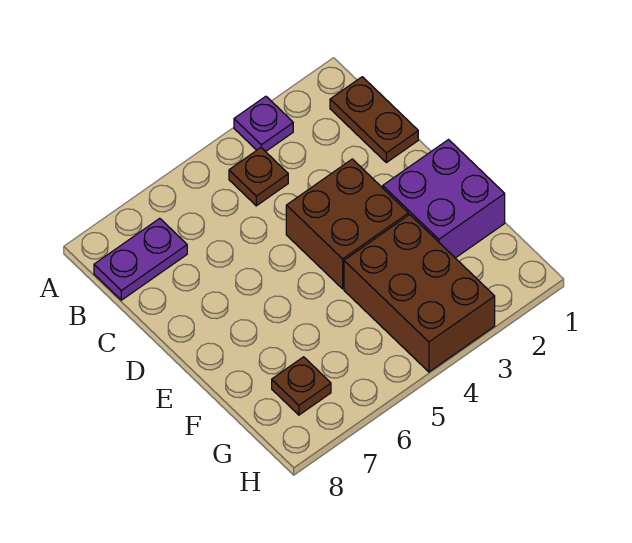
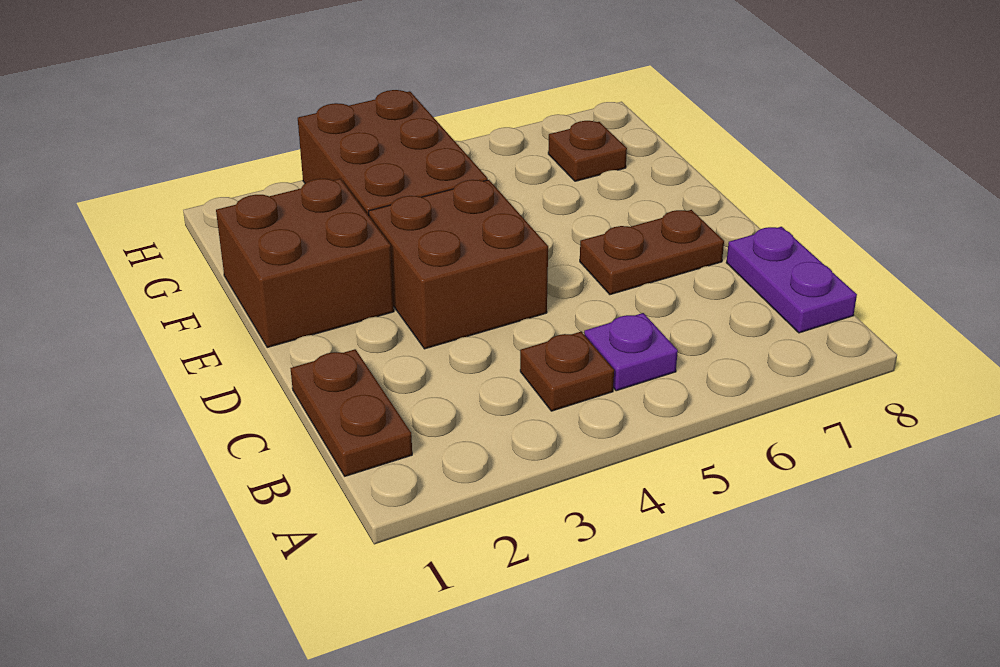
purple plate A3 level 1 -> purple plate B5 level 1
purple plate B7:B8 level 1 -> purple plate B8:C8 level 1
none -> brown plate D6:D7 level 1
purple brick E1:F2 level 1 -> brown brick E1:F2 level 1

